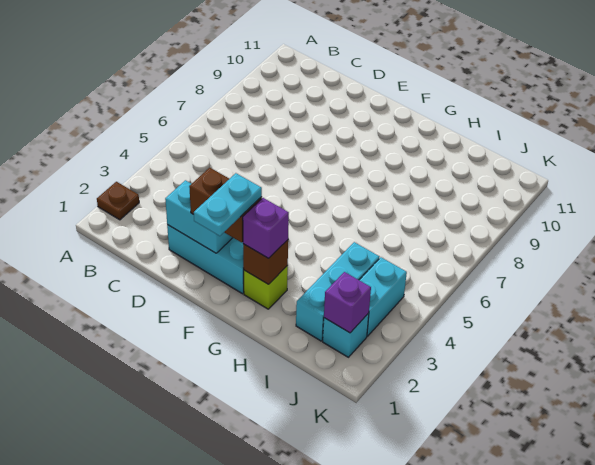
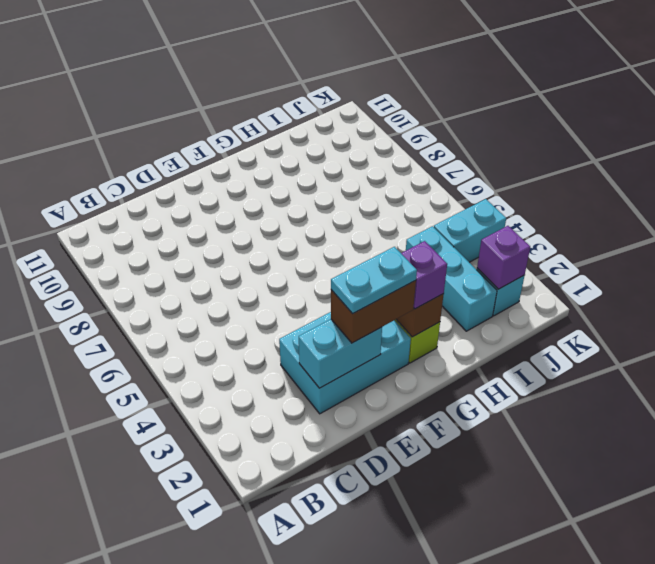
brown plate A2 level 1 -> none
cyan plate F1:F2 level 4 -> cyan plate E2:F2 level 4
cyan brick J3:J4 level 1 -> cyan brick J4:K4 level 1

